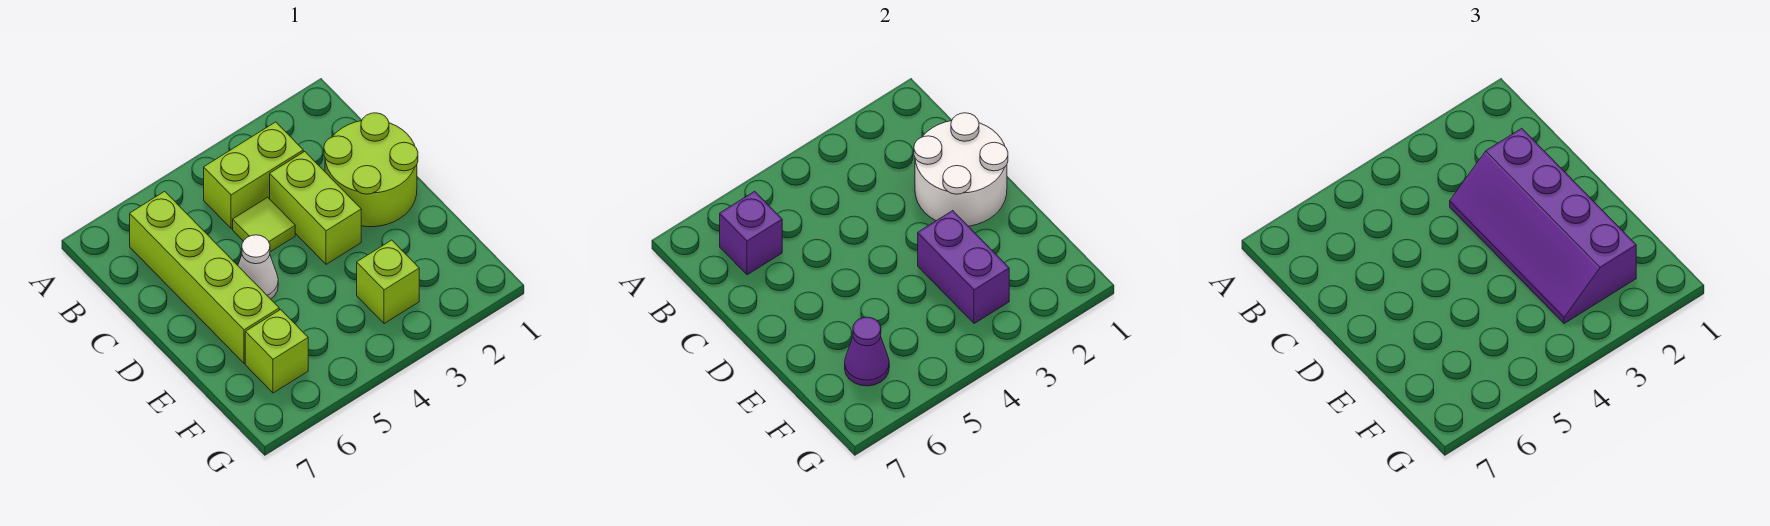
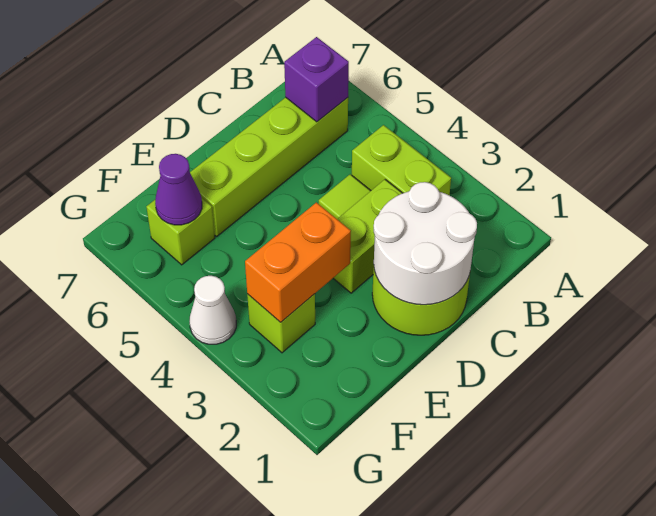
purple slope C2:F3 level 3 top 2 -> none
white cone D5 level 1 -> white cone G4 level 1
purple brick E3:F3 level 2 -> orange brick E3:F3 level 2

